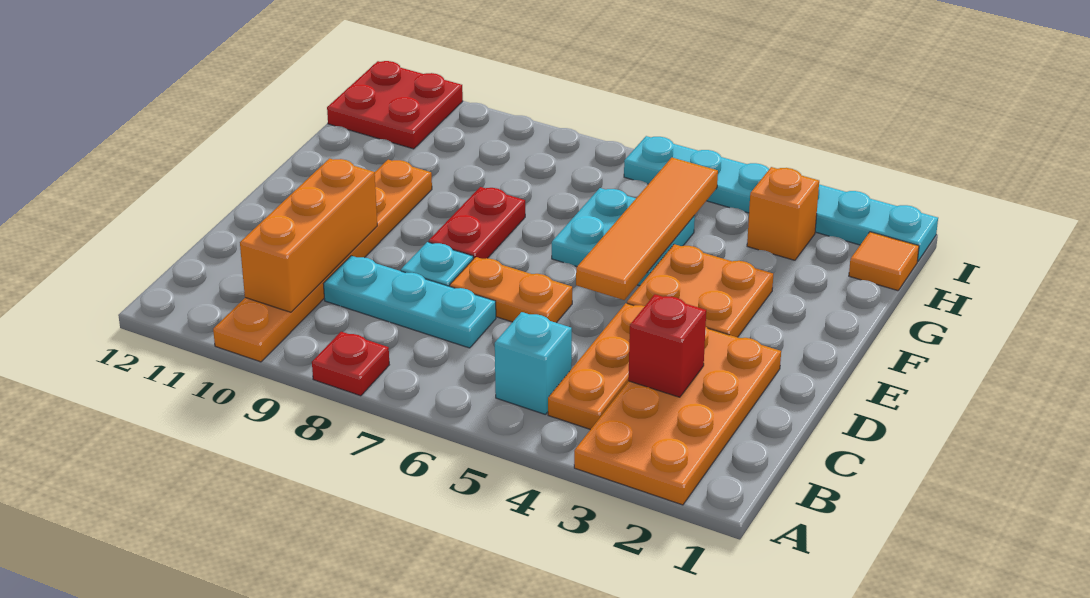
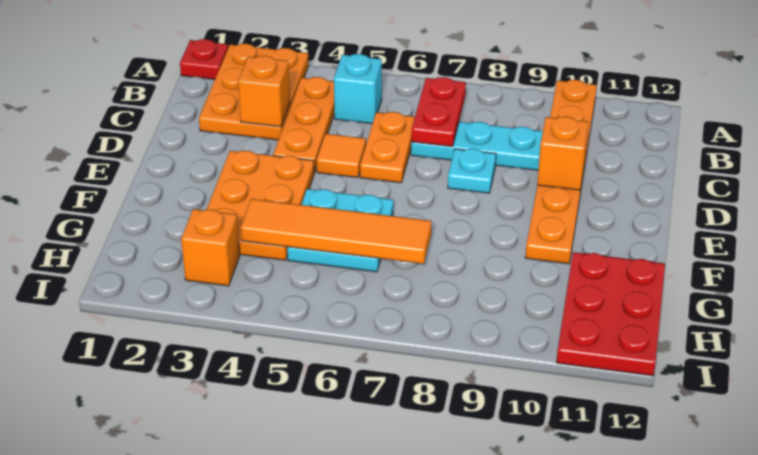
orange plate A2:D3 level 1 -> orange plate A2:C3 level 1
red plate A8 level 1 -> red plate A1 level 1
orange brick B10:D10 level 2 -> orange brick D10 level 2
red brick C3 level 2 -> orange brick C3 level 2
orange plate D6:D7 level 1 -> orange plate C6:D6 level 1
orange plate E3:F4 level 1 -> orange plate E3:G4 level 1
orange tile E5:H5 level 2 -> orange tile G4:G7 level 2
red plate E8:F8 level 1 -> red plate B7:C7 level 2
orange tile H1 level 1 -> orange tile D5 level 1
red plate H11:I12 level 1 -> red plate G11:I12 level 1
cyan plate I1:I6 level 1 -> none

